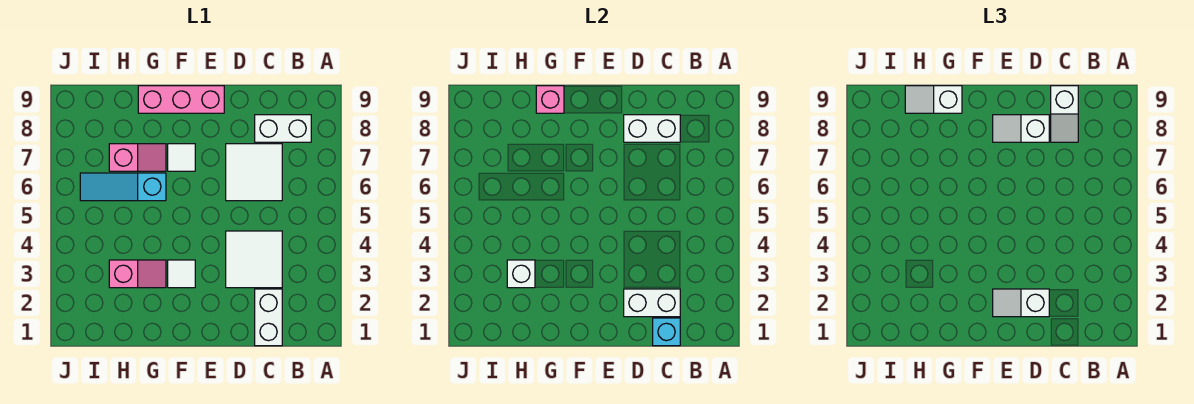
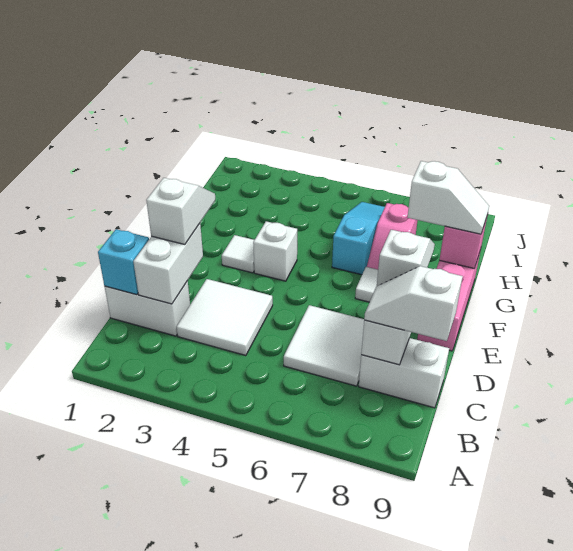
white brick B8:C8 level 1 -> white brick C8:C9 level 1
pink slope G3:H3 level 1 top H -> none
white slope G9:H9 level 3 top G -> white slope G8:G9 level 3 top 8
white brick H3 level 2 -> white brick F4 level 1

